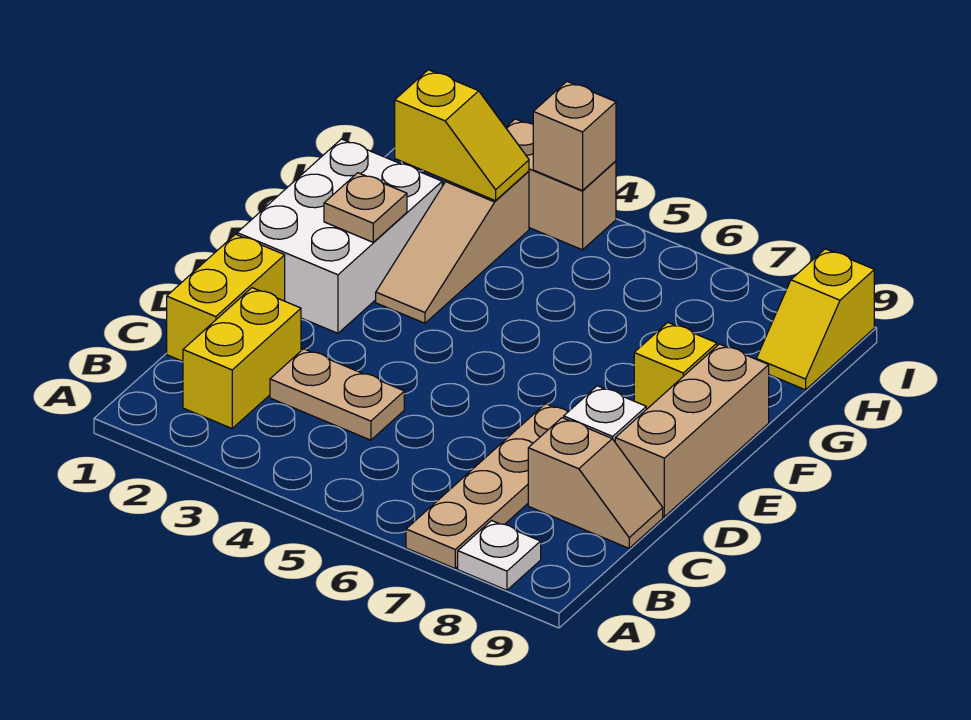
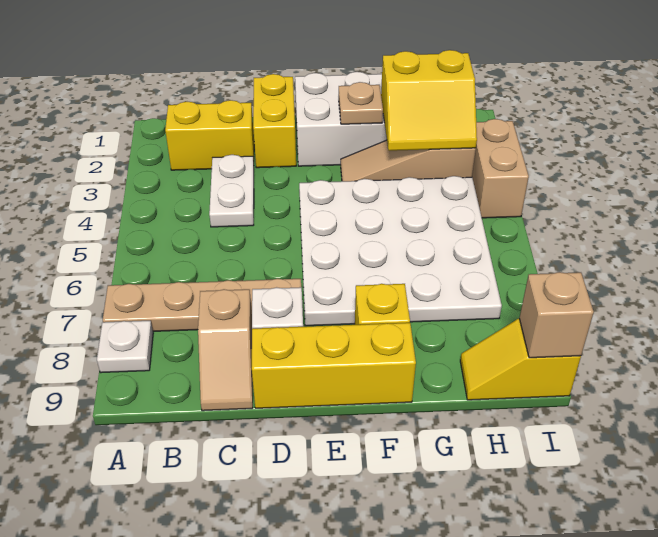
yellow brick C1:D1 level 1 -> yellow brick D1:D2 level 1
tan plate C3:C4 level 1 -> white plate C3:C4 level 1
tan brick D9:F9 level 1 -> yellow brick D9:F9 level 1
none -> white plate E4:H7 level 1
yellow slope H2:H3 level 2 top 2 -> yellow slope G2:H3 level 2 top 2
tan brick I4 level 2 -> tan brick I9 level 2

